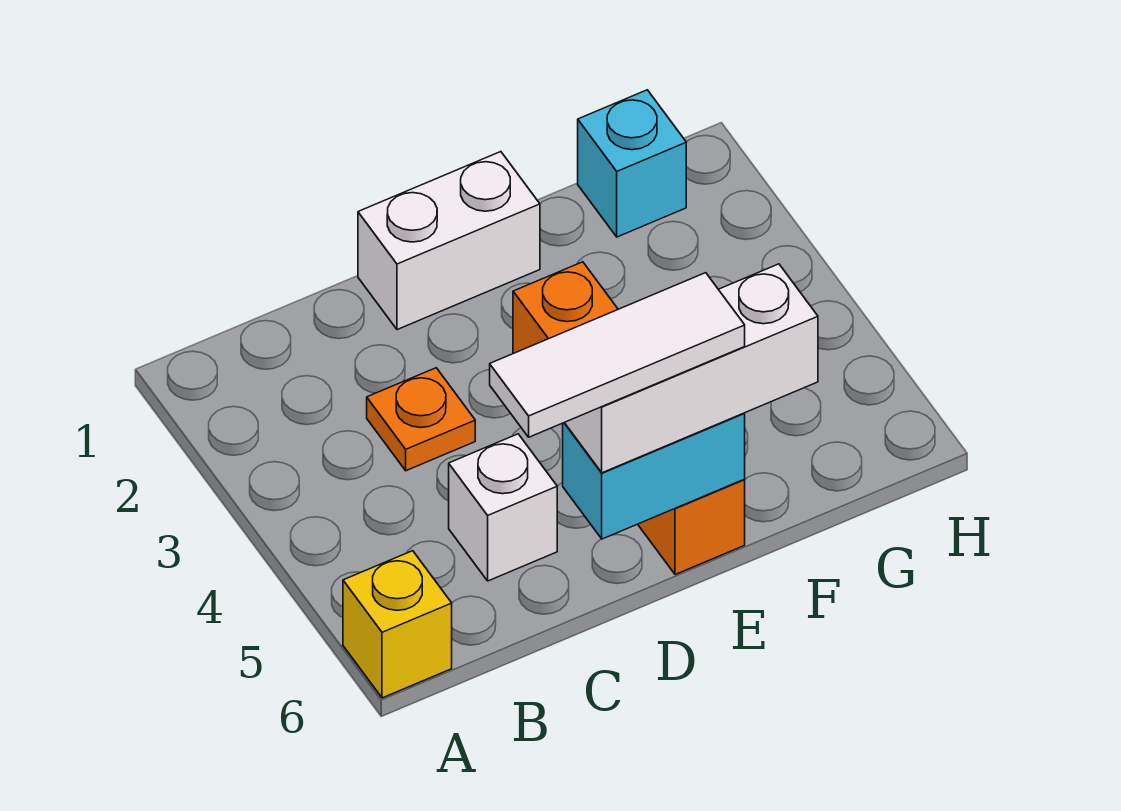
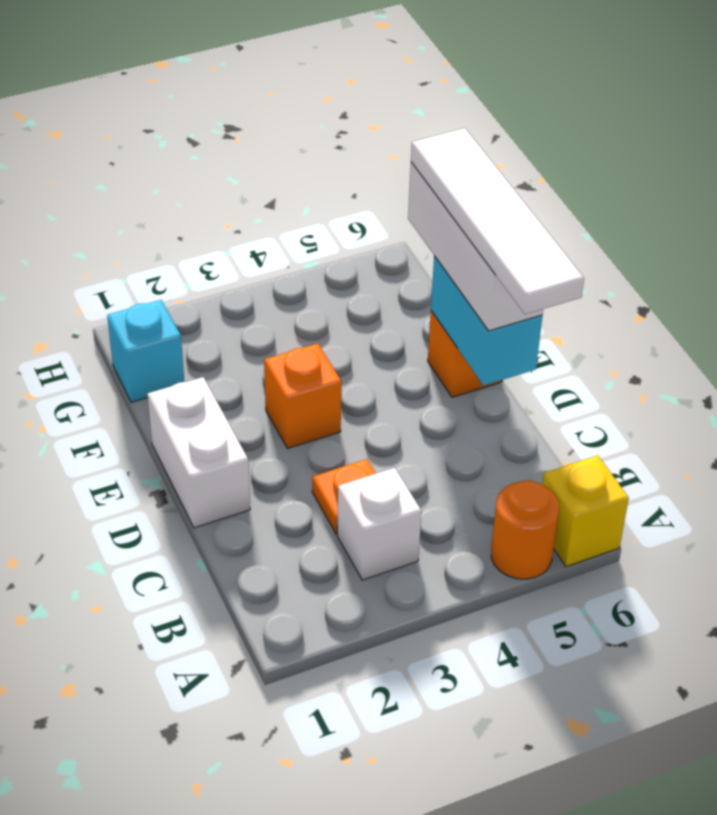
none -> orange round brick A5 level 1
white brick C5 level 1 -> white brick B3 level 1
white tile C6:E6 level 4 -> white tile C6:F6 level 4

